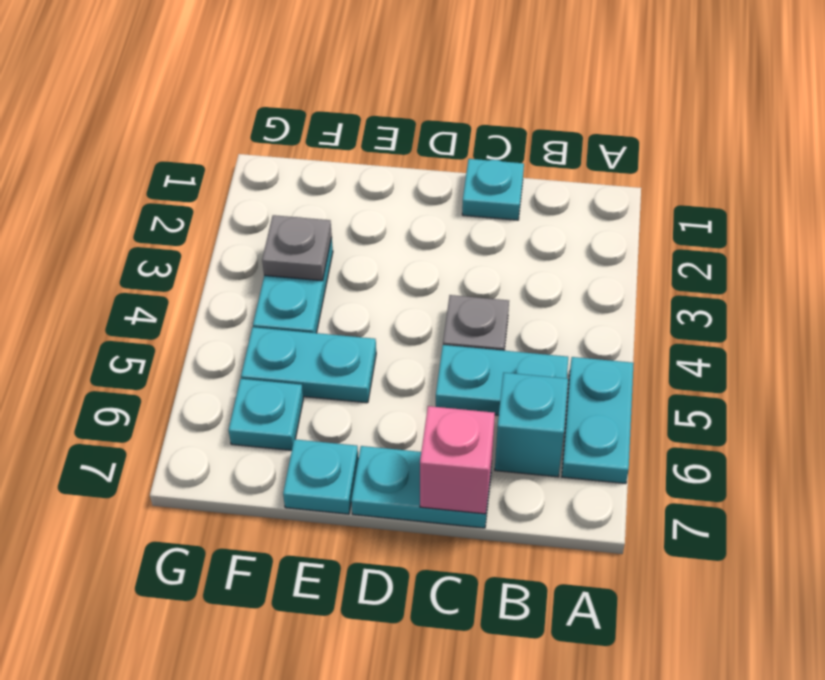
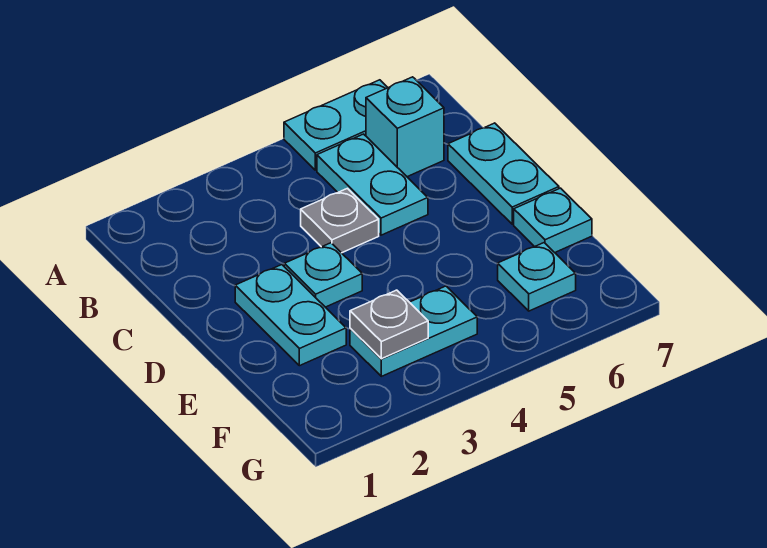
cyan plate C1 level 1 -> cyan plate D3 level 1
pink brick C7 level 2 -> none
cyan plate E5:F5 level 1 -> cyan plate D2:E2 level 1

